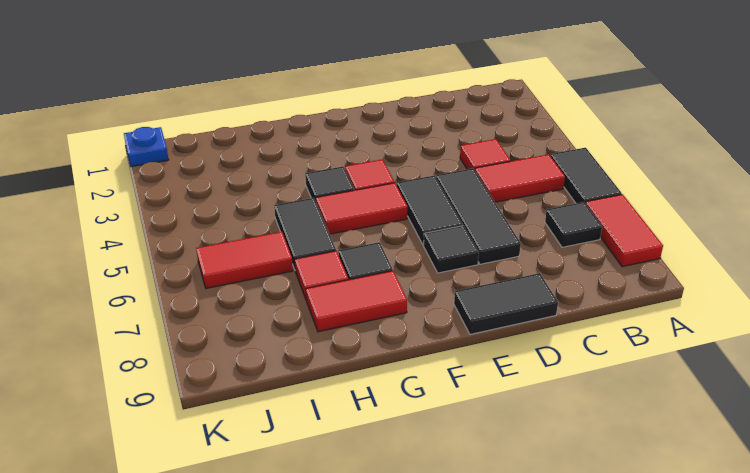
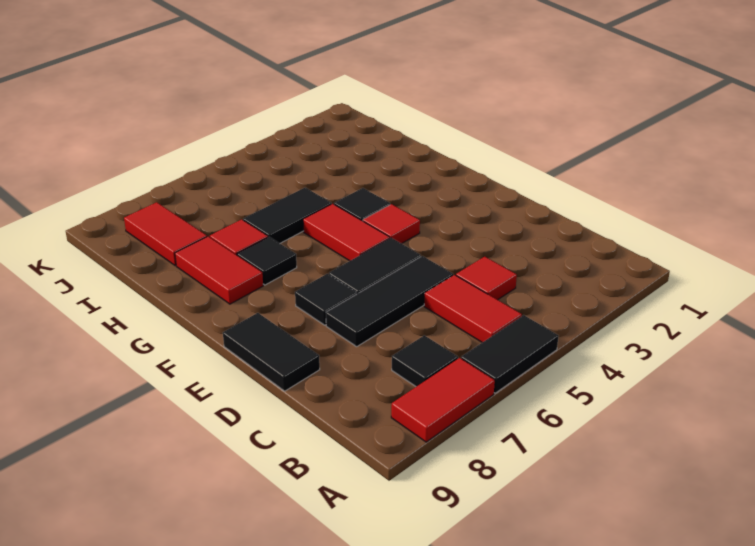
red tile I6:J6 level 1 -> red tile I8:J8 level 1
blue plate K1 level 1 -> none

